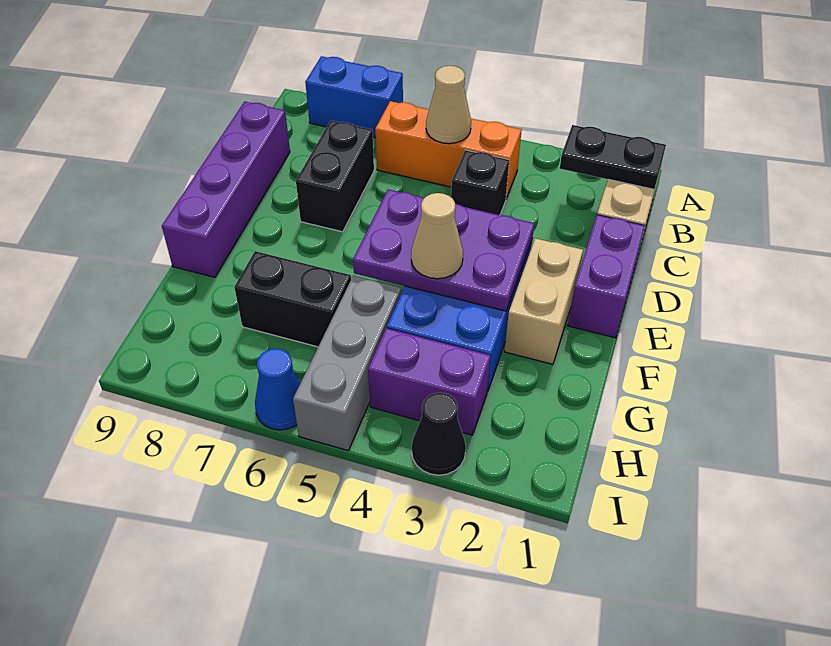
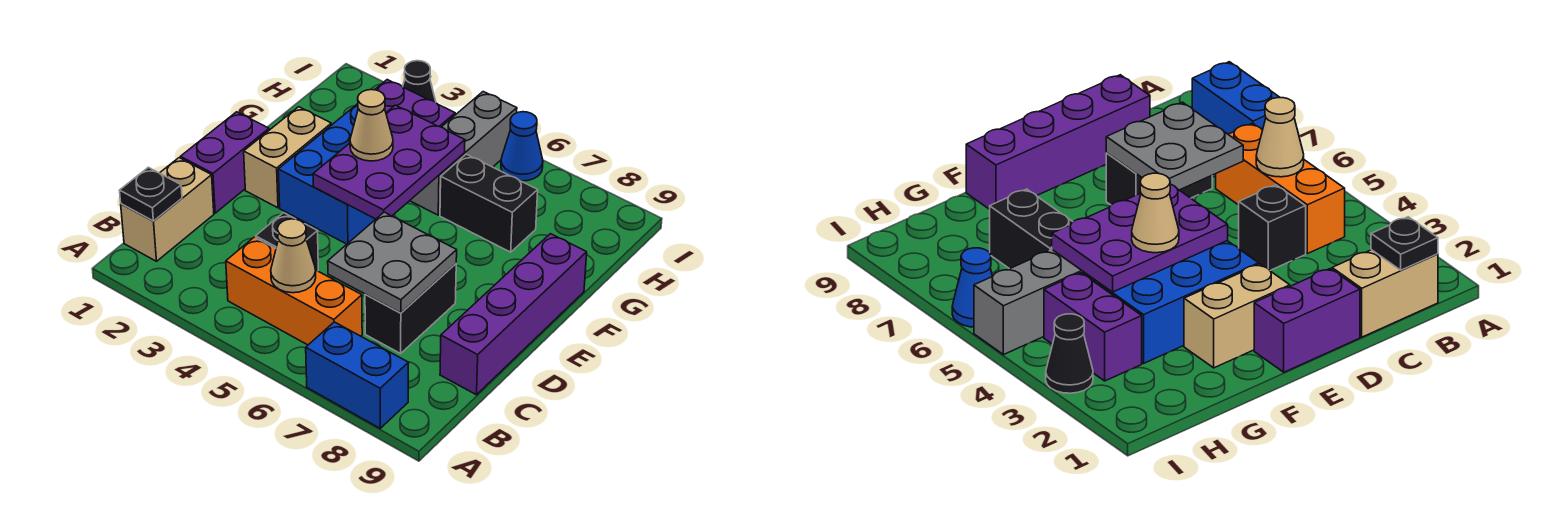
black plate B1:B2 level 2 -> black plate B1 level 2
none -> grey plate C6:D7 level 2
purple plate E3:F5 level 2 -> purple plate E4:G5 level 2

